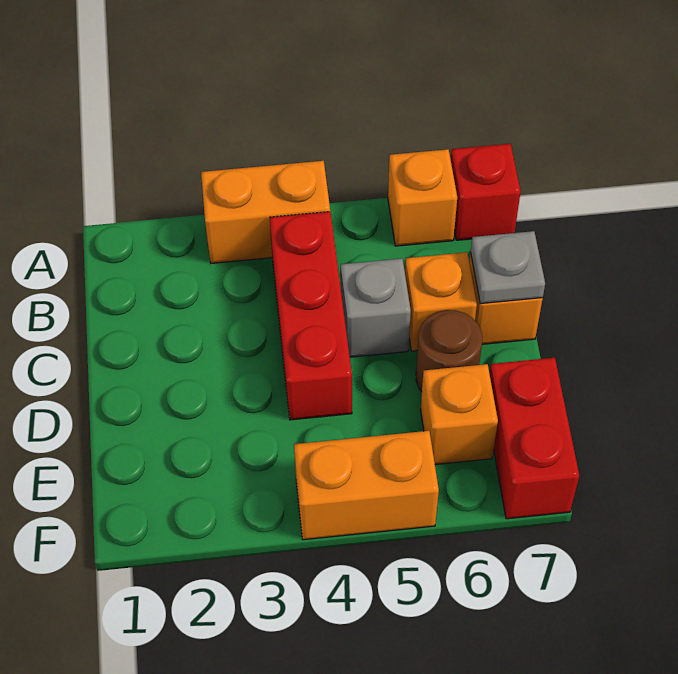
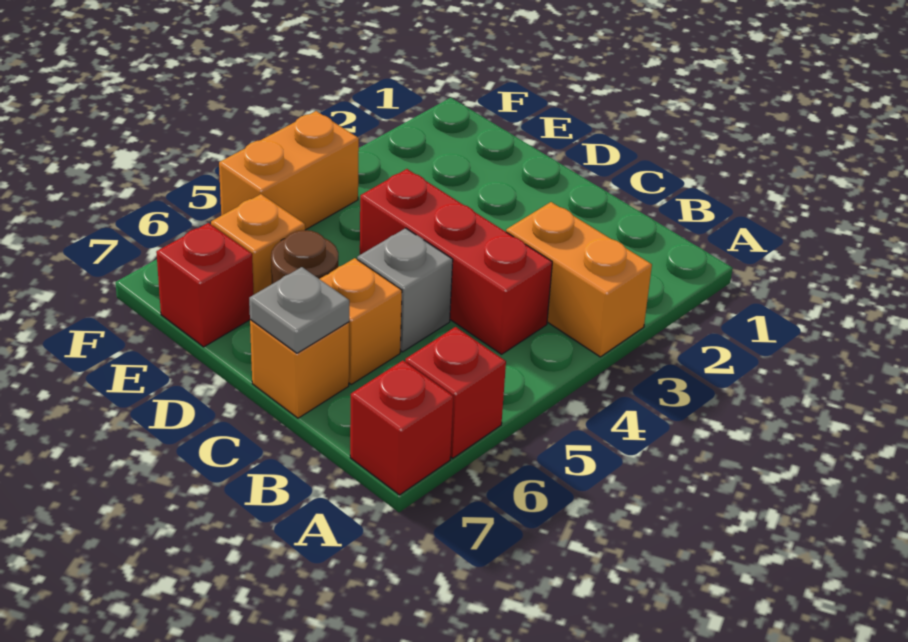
orange brick A3:A4 level 1 -> orange brick A3:B3 level 1
orange brick A6 level 1 -> red brick A6 level 1
red brick E7:F7 level 1 -> red brick E7 level 1

